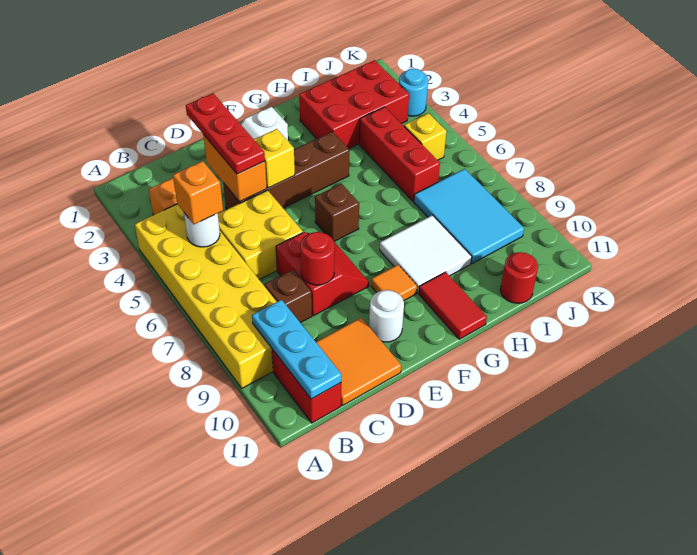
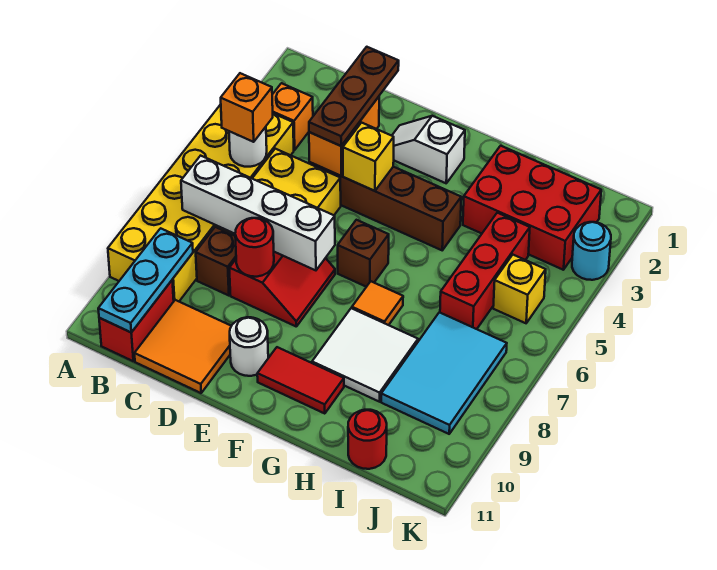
none -> white brick B7:E7 level 2
red plate D2:D4 level 3 -> brown plate D2:D4 level 3
orange tile F9 level 1 -> orange tile G7 level 1
red tile G10:G11 level 1 -> red tile F10:G10 level 1

